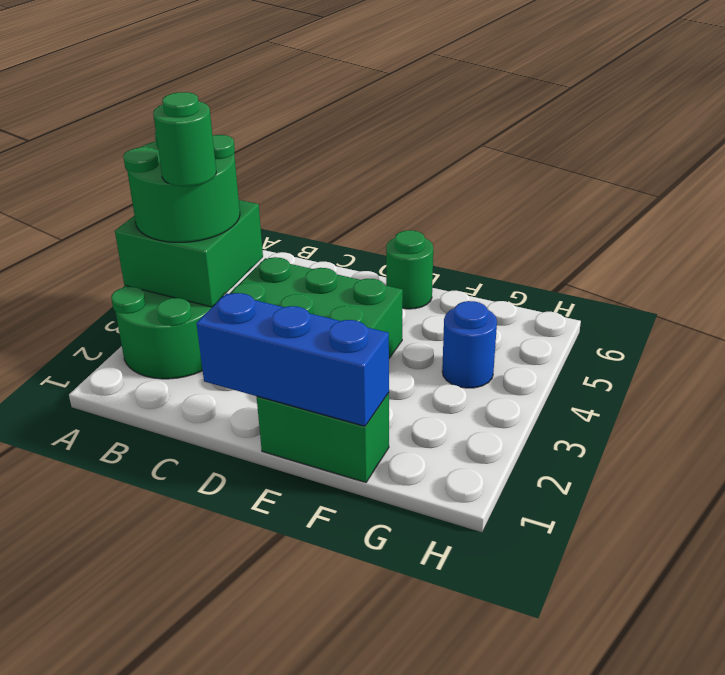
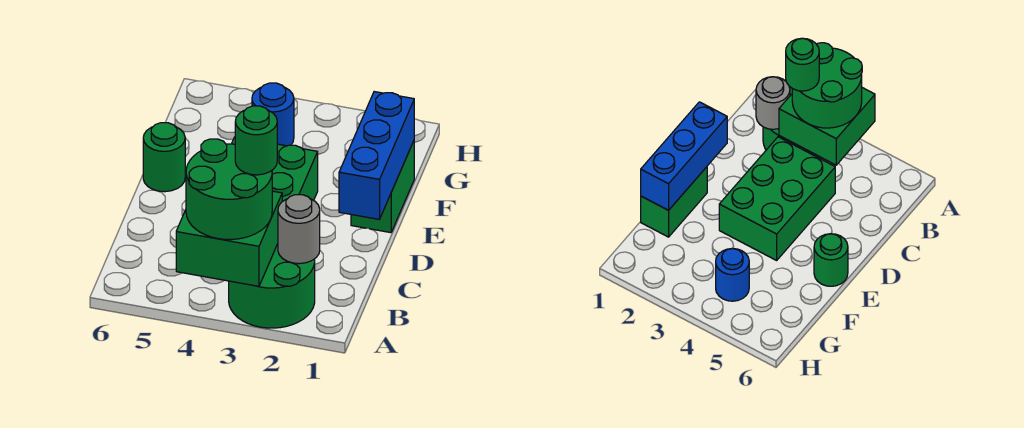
none -> grey round brick B2 level 2

